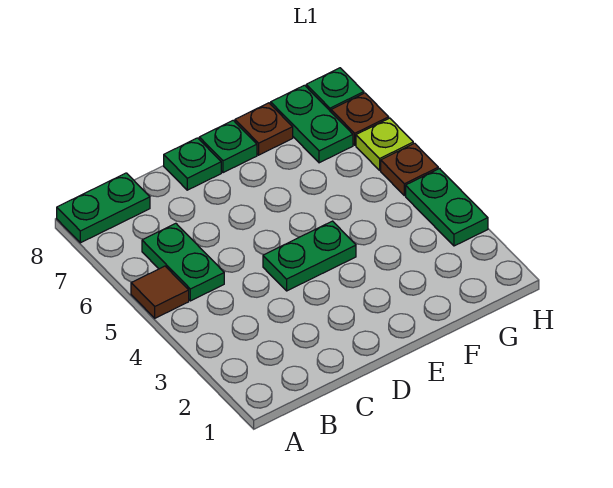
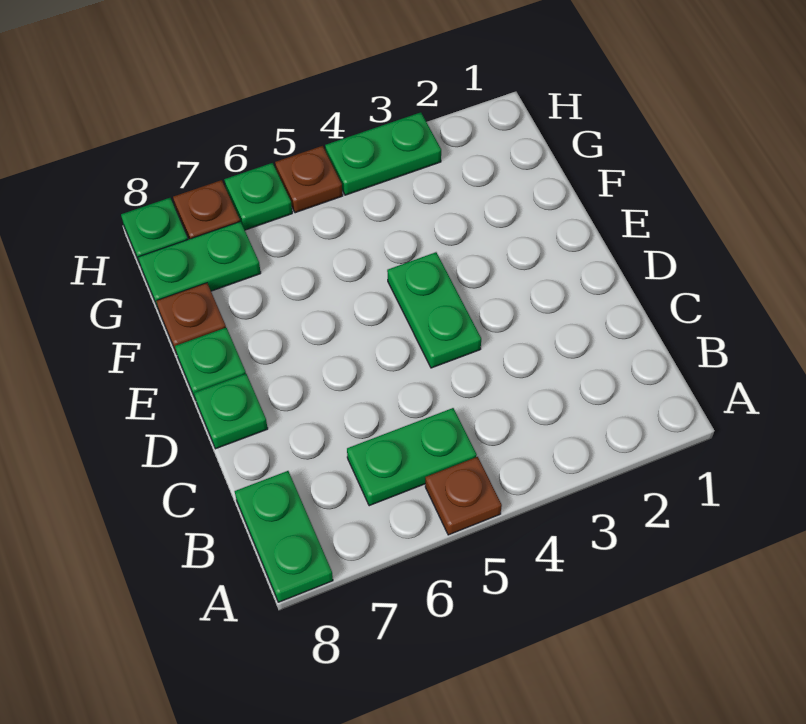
brown tile A5 level 1 -> brown plate A5 level 1
lime plate H6 level 1 -> green plate H6 level 1

